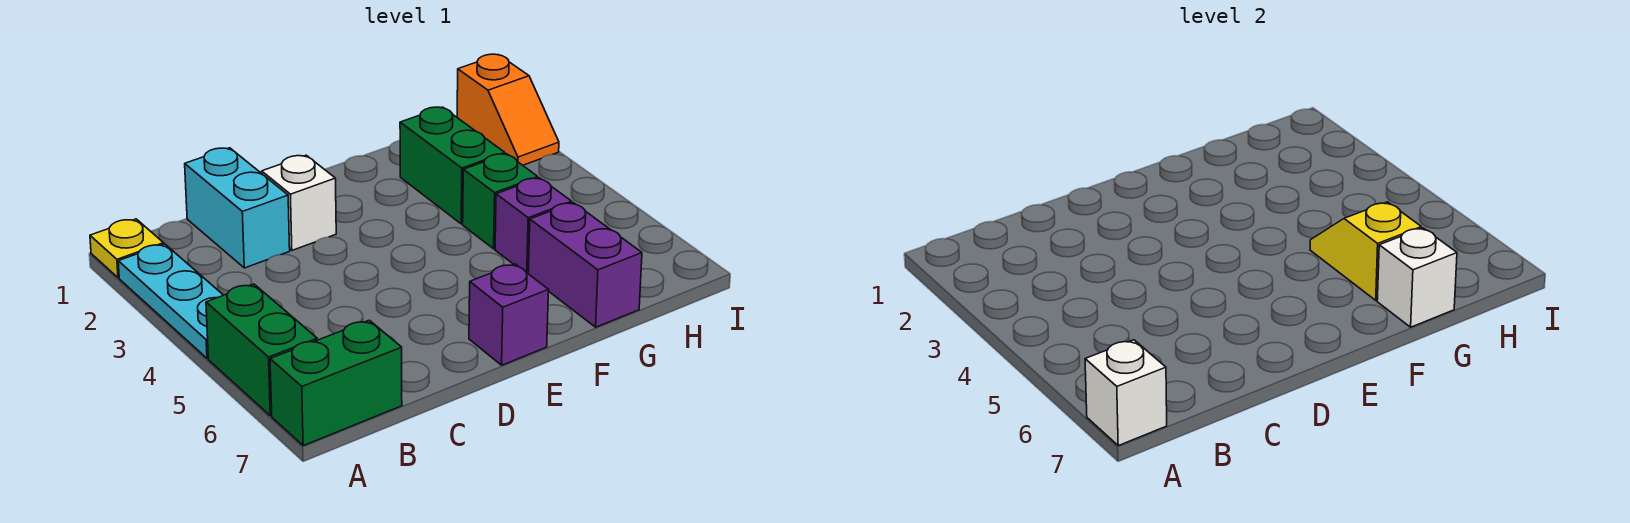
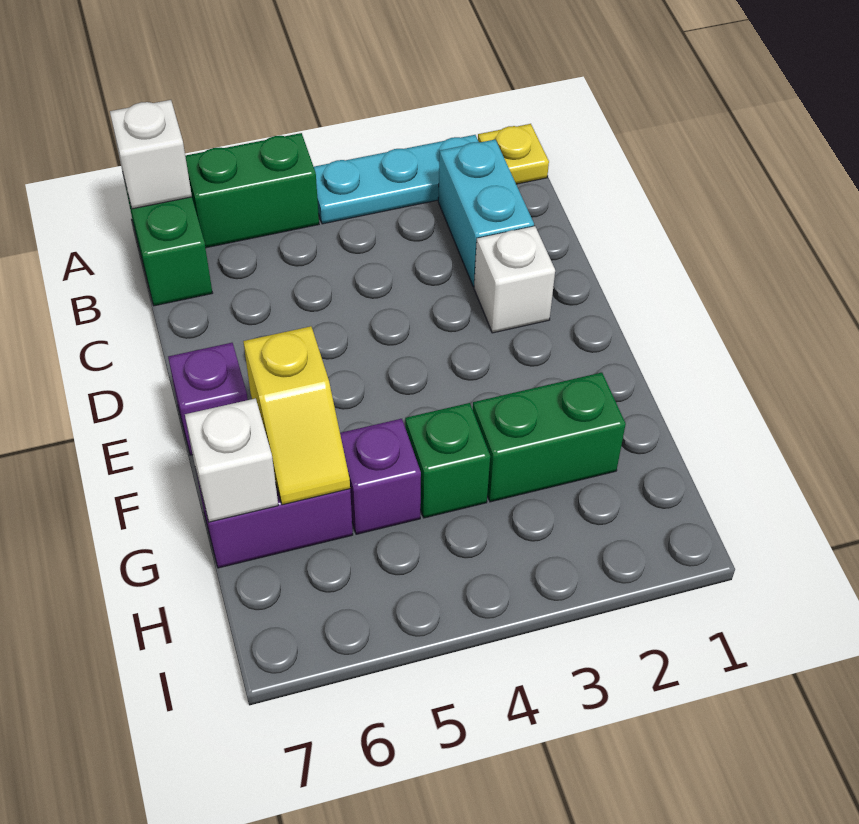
cyan brick C1:C2 level 1 -> cyan brick B2:C2 level 1
yellow slope G5:G6 level 2 top 6 -> yellow slope F6:G6 level 2 top F
orange slope I1:I2 level 1 top 1 -> none

